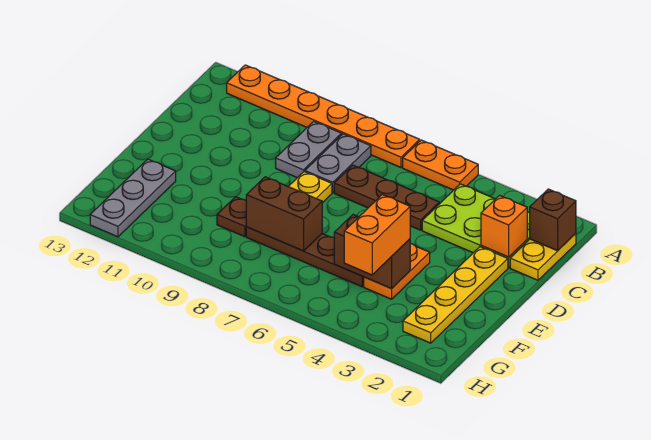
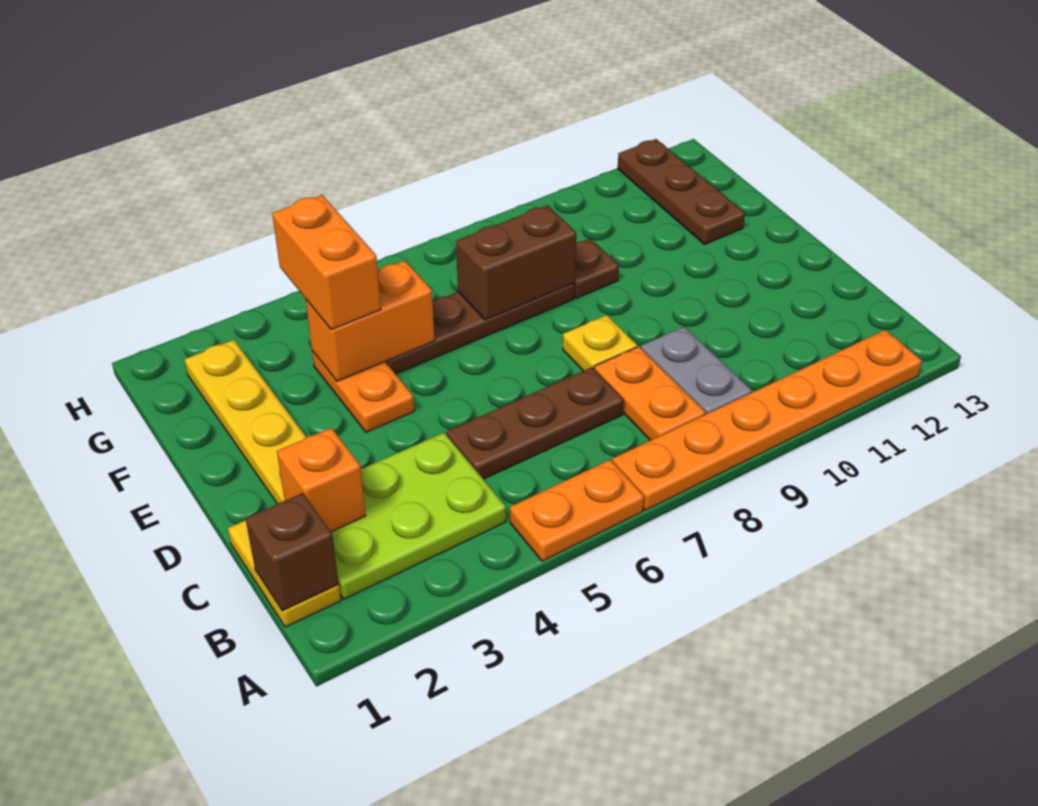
grey plate B8:C8 level 1 -> orange plate B8:C8 level 1
brown brick F4:F5 level 2 -> orange brick F4:F5 level 2
grey plate F12:H12 level 1 -> brown plate F12:H12 level 1

